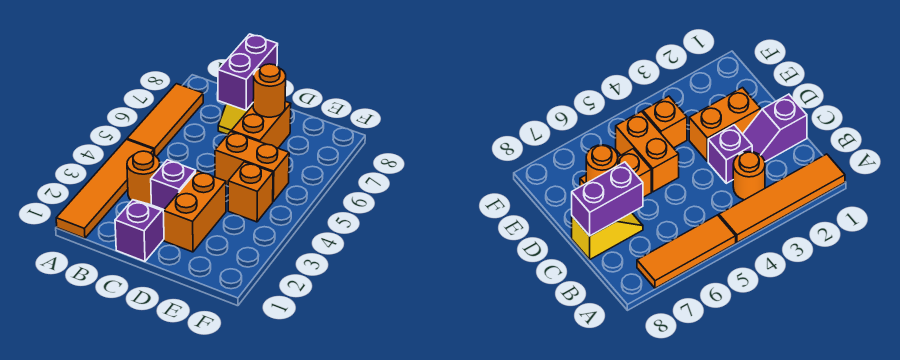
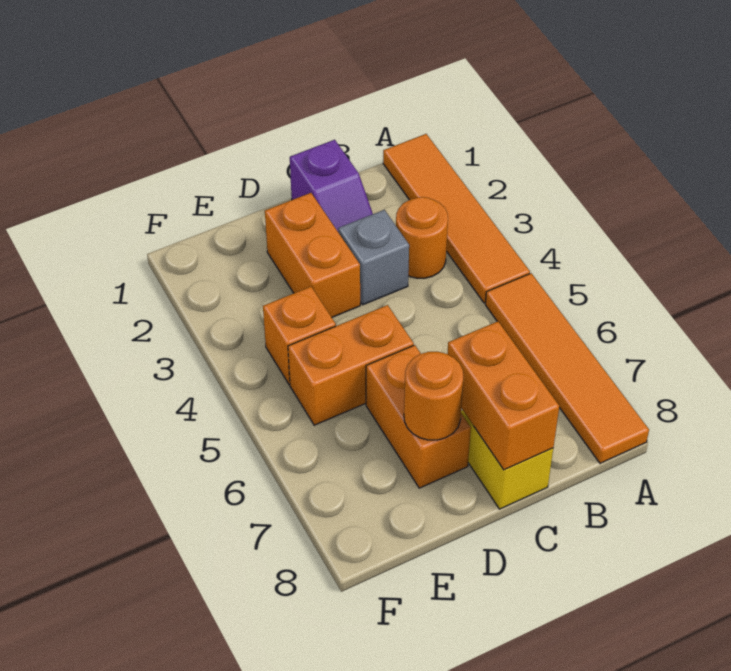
orange tile A5:A7 level 1 -> orange tile A5:A8 level 1
purple brick C3 level 1 -> grey brick C3 level 1
purple brick C7:C8 level 2 -> orange brick C7:C8 level 2

